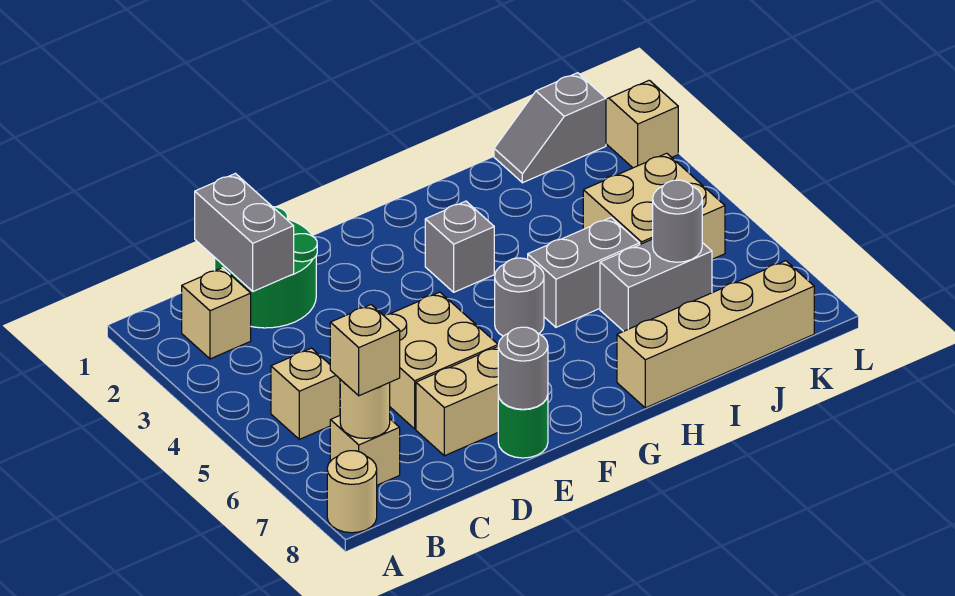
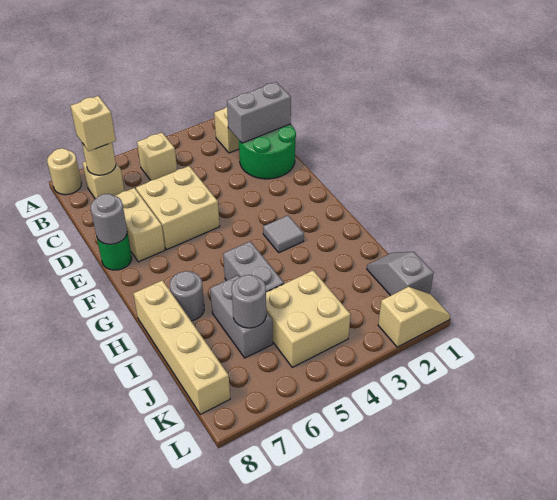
grey brick G3 level 1 -> grey tile G3 level 1
grey round brick G5 level 1 -> grey round brick H7 level 1

